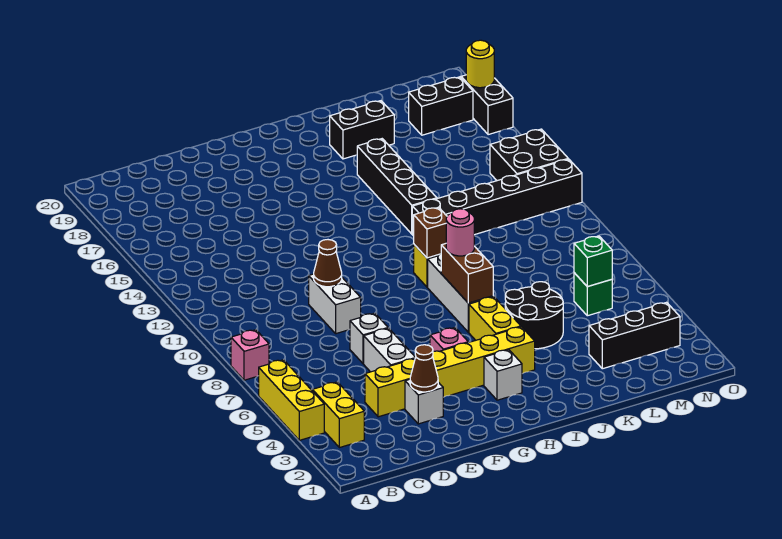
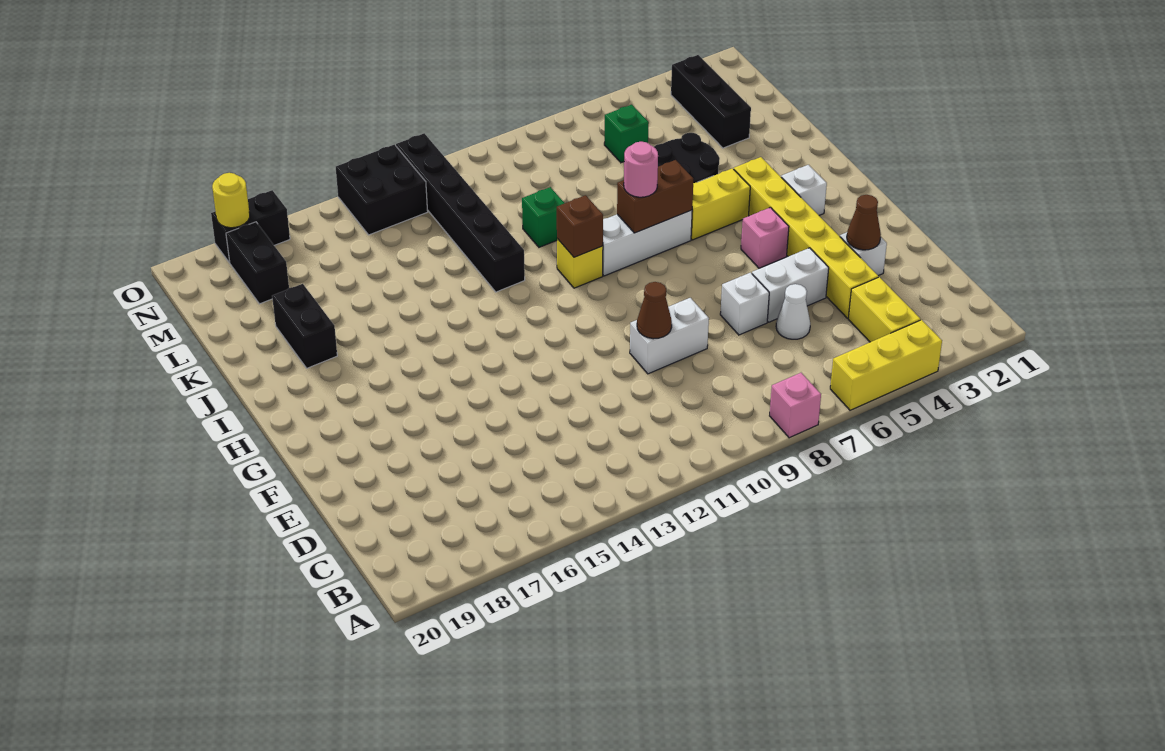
yellow brick B3:B4 level 1 -> yellow brick B4:C4 level 1
none -> white cone D6 level 1
black brick J13:J16 level 1 -> none
green brick M6 level 2 -> green brick K10 level 1

